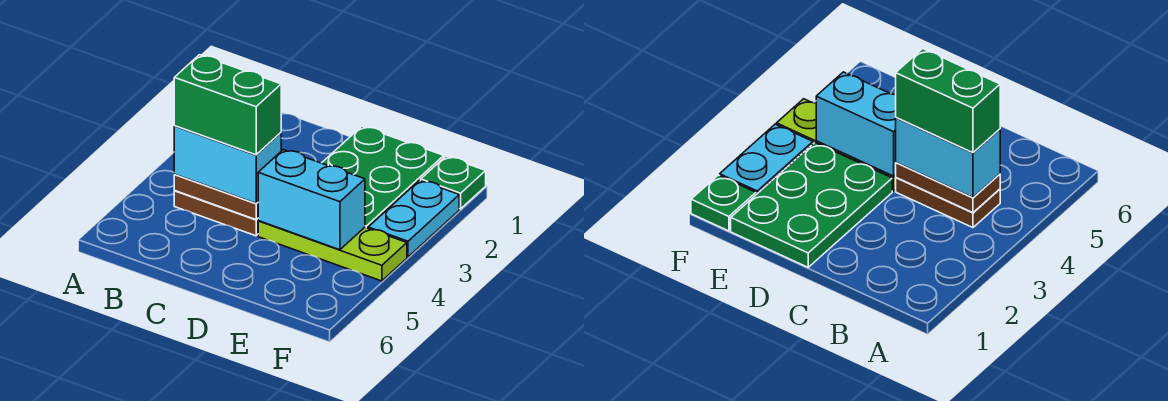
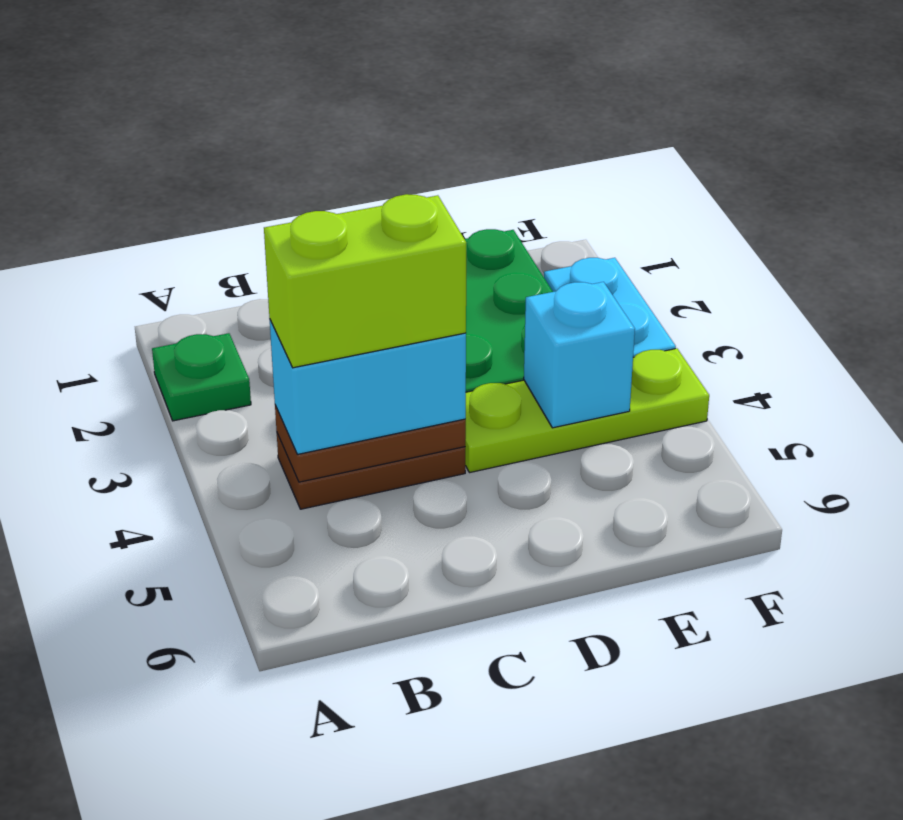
green brick B4:C4 level 4 -> lime brick B4:C4 level 4
cyan brick D4:E4 level 2 -> cyan brick E4 level 2
green plate F1 level 1 -> green plate A2 level 1

